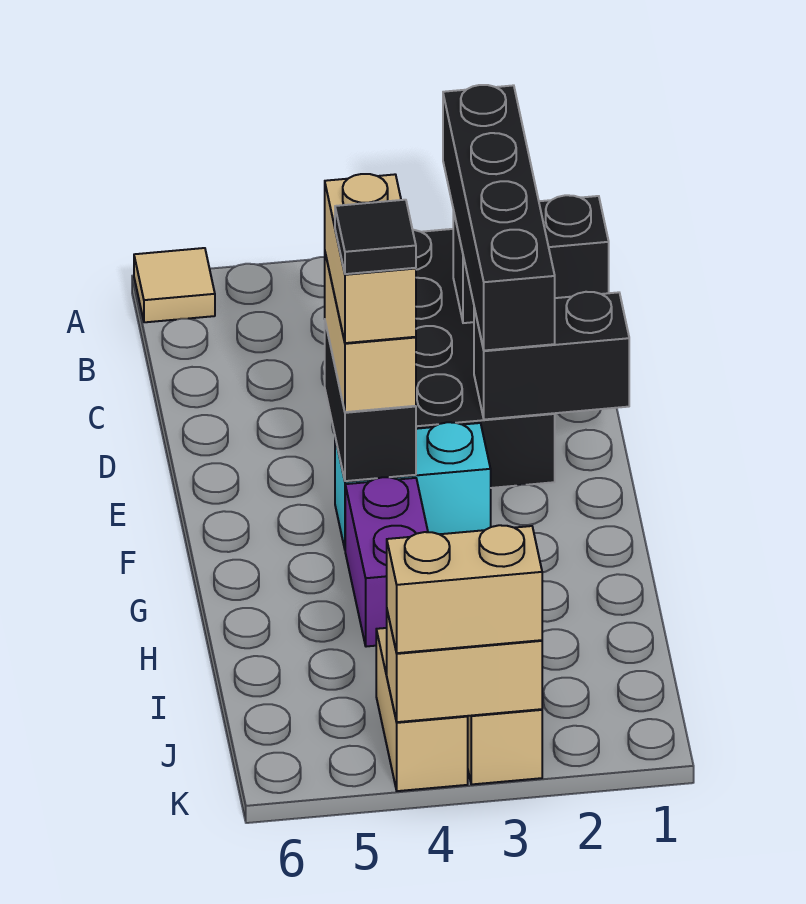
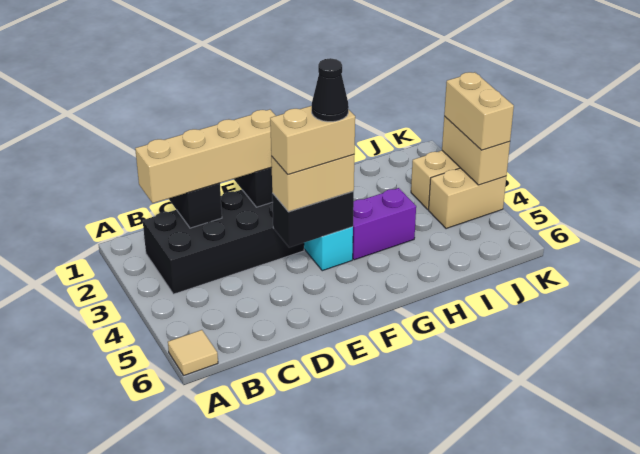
black brick B2:E2 level 3 -> tan brick B2:E2 level 3
black tile F4 level 5 -> black cone F4 level 5

